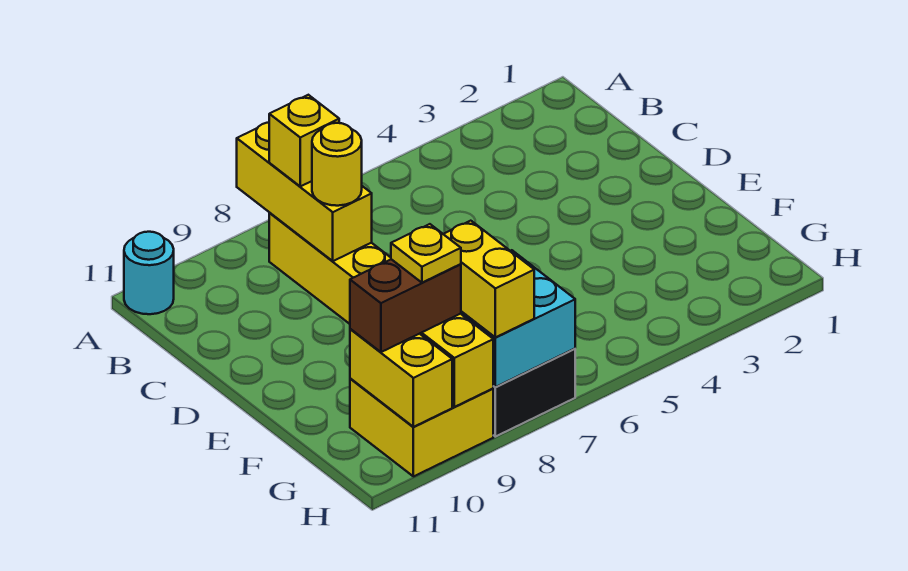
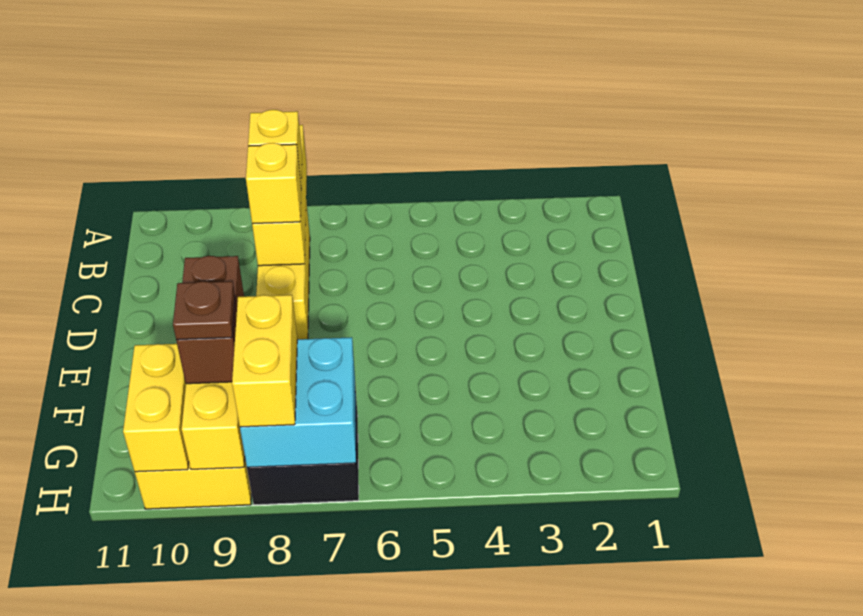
cyan round brick A11 level 1 -> none
yellow round brick C8 level 3 -> yellow brick C8 level 3
brown brick G9:G10 level 3 -> brown brick F9:G9 level 3
yellow plate G9 level 4 -> brown plate G9 level 4

